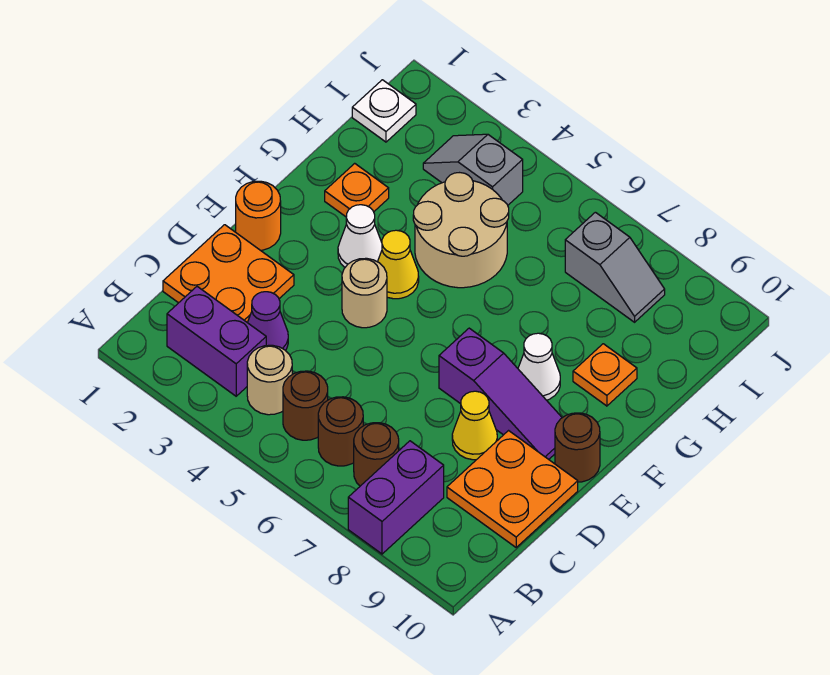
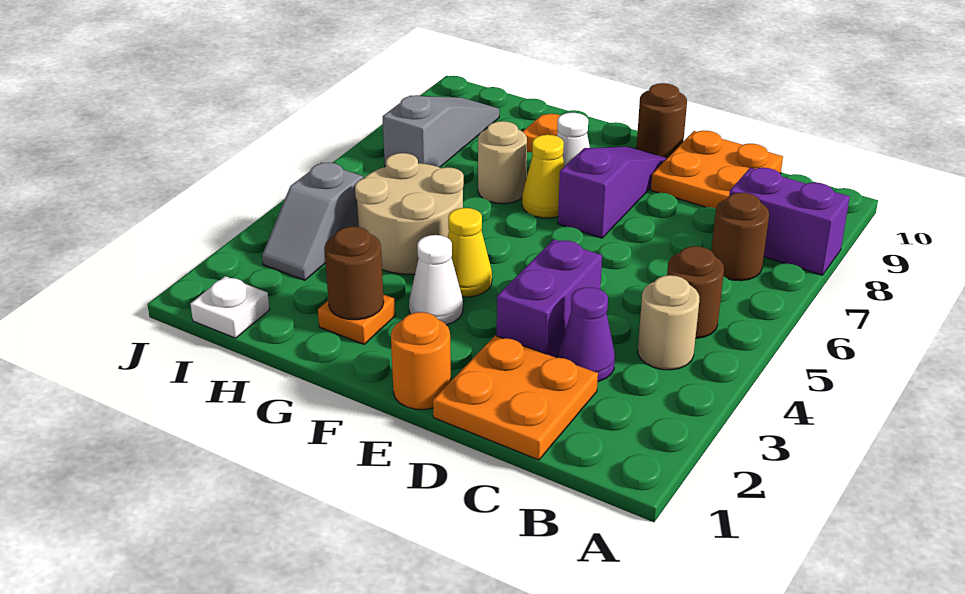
purple brick B2:B3 level 1 -> purple brick D3:D4 level 1
brown round brick B6 level 1 -> brown round brick G2 level 2
yellow cone D8 level 1 -> yellow cone F7 level 1
tan round brick E4 level 1 -> tan round brick G7 level 1
grey slope I7:I8 level 1 top 7 -> grey slope I7:I9 level 1 top 7

